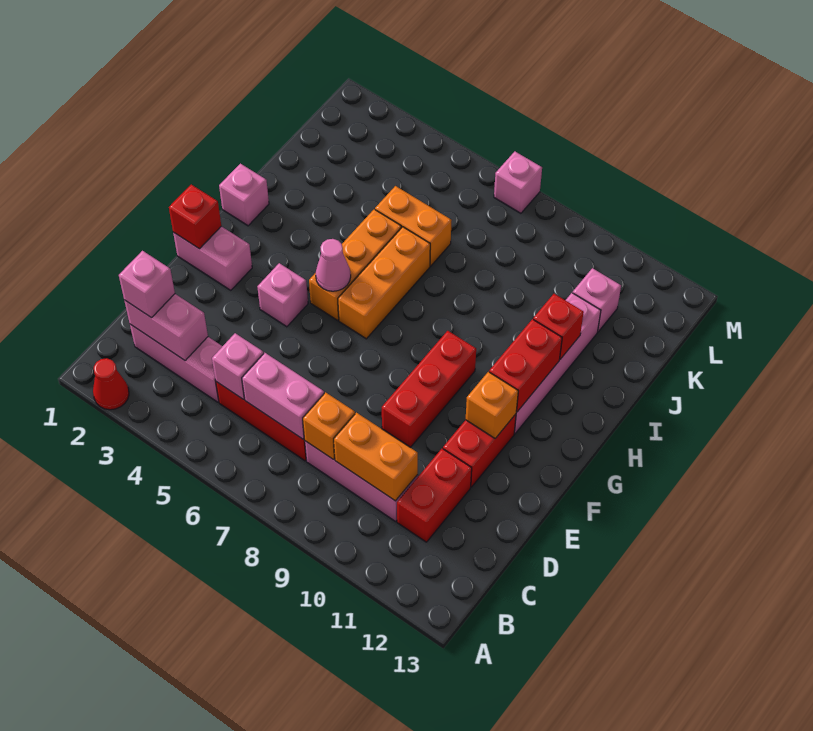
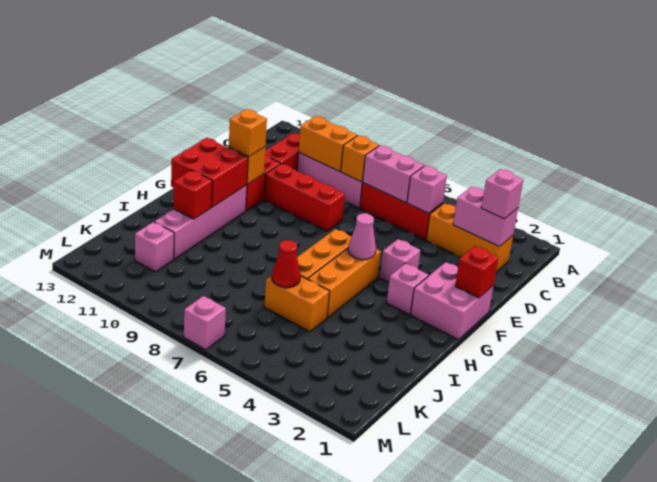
red cone A2 level 1 -> red cone J6 level 2
pink brick C2:C4 level 1 -> orange brick C2:C4 level 1
red brick E9:G9 level 1 -> red brick E8:E10 level 1
pink brick F1:F2 level 1 -> pink brick F1:G2 level 1
none -> orange brick F11 level 3
red brick G11:H11 level 2 -> red brick G11:H12 level 2
pink brick H1 level 1 -> pink brick G3 level 1

